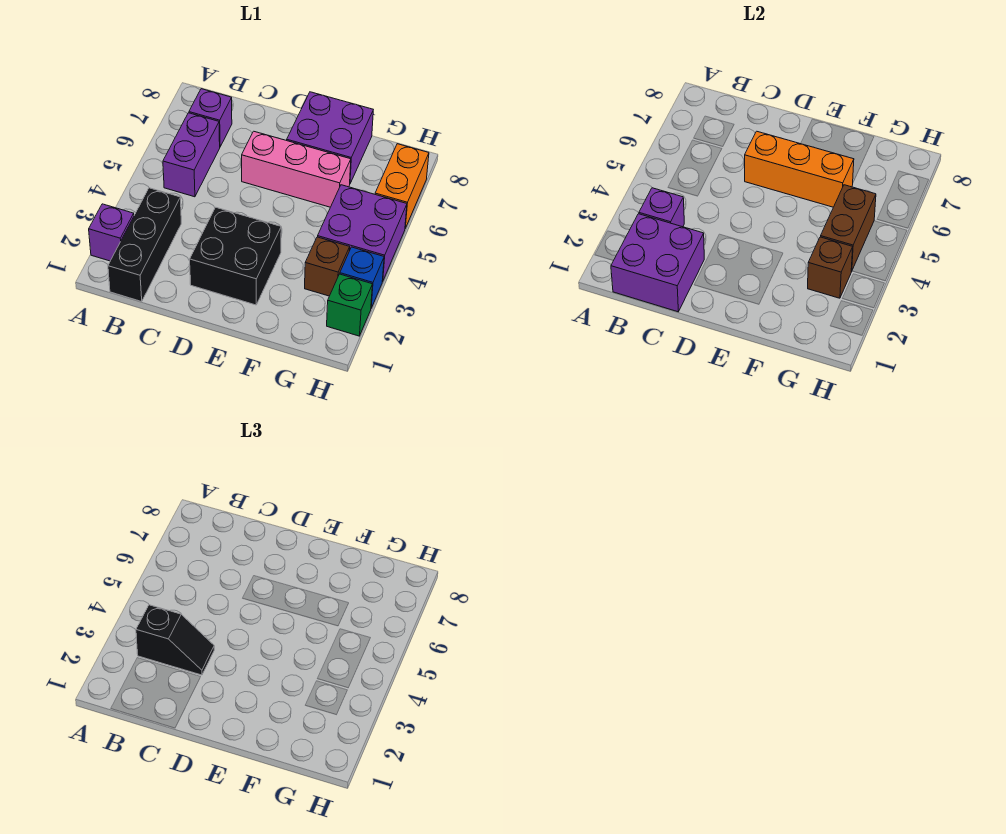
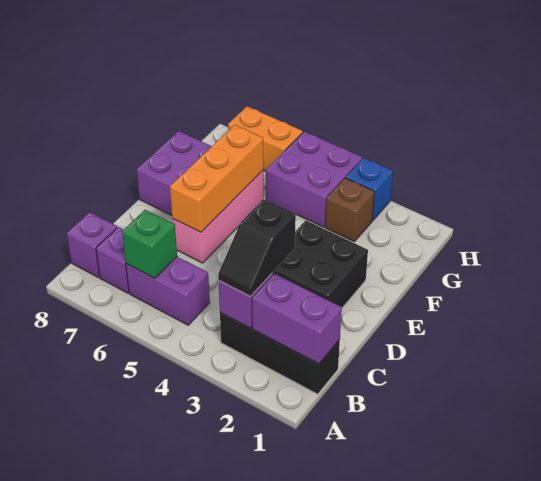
purple brick A2 level 1 -> purple brick B8 level 1
purple brick B1:C2 level 2 -> purple brick B1:B2 level 2
black slope B3:C3 level 3 top B -> black slope B3:C3 level 3 top C
brown brick G3 level 2 -> none
brown brick G4:G5 level 2 -> none
green brick H2 level 1 -> green brick B6 level 2

